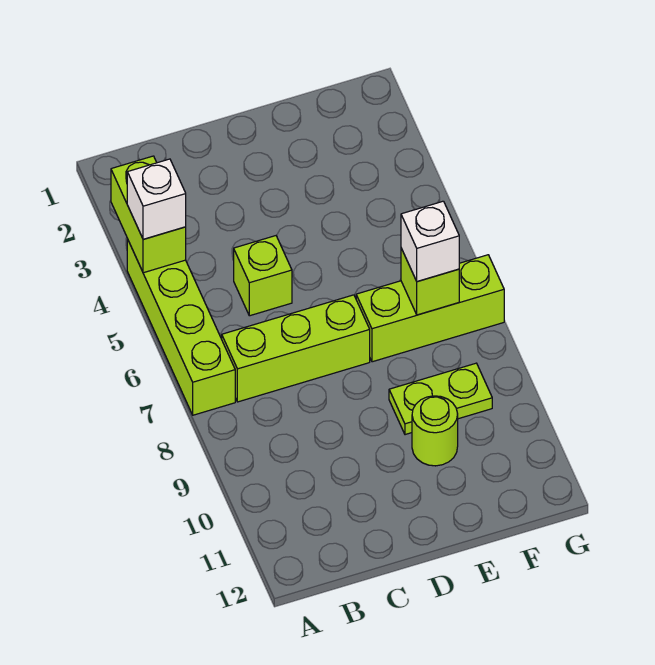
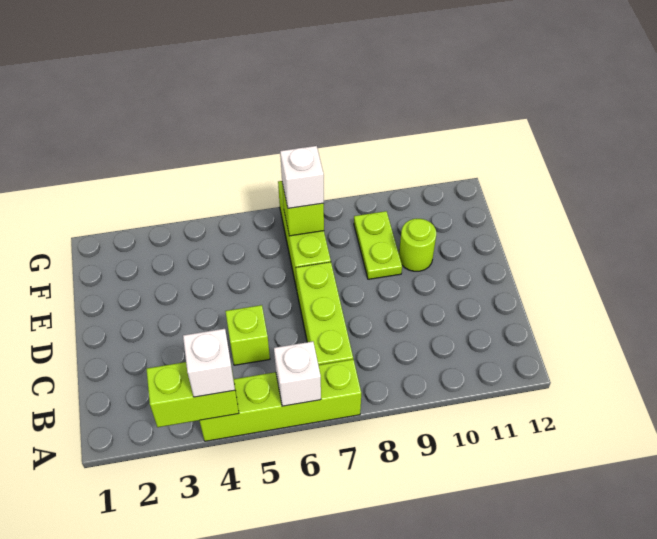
none -> white brick A6 level 2

